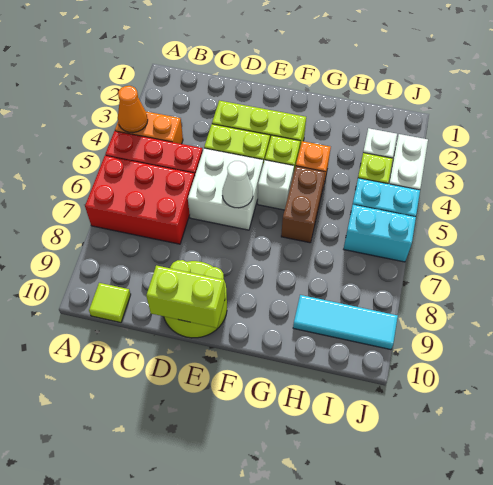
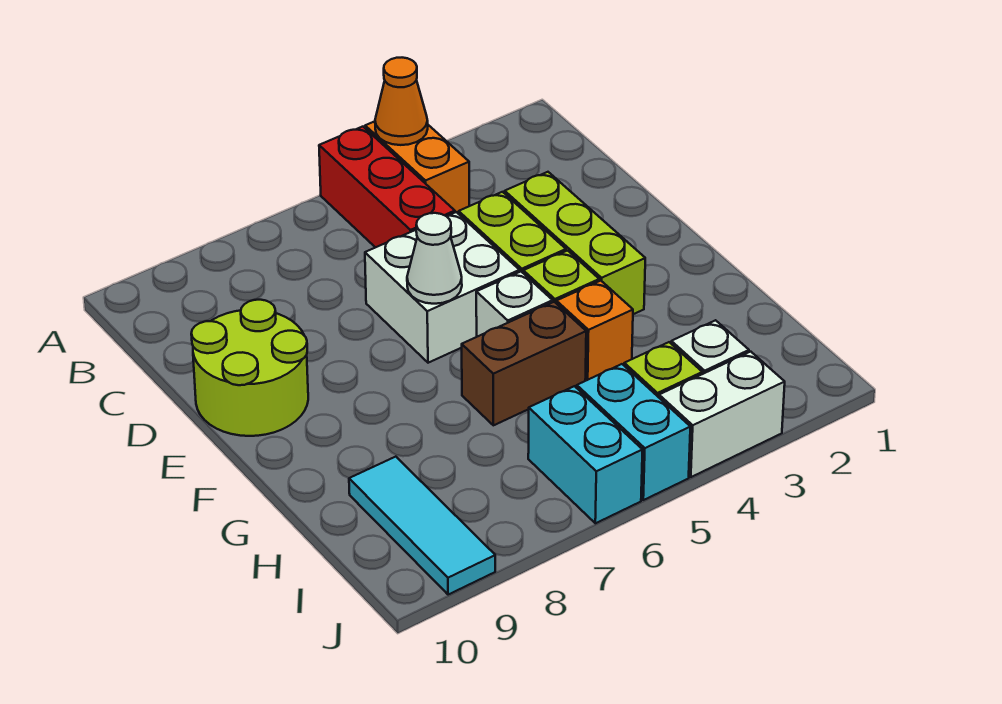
red brick A6:C7 level 1 -> none
lime tile B10 level 1 -> none
lime brick D10:E10 level 2 -> none

